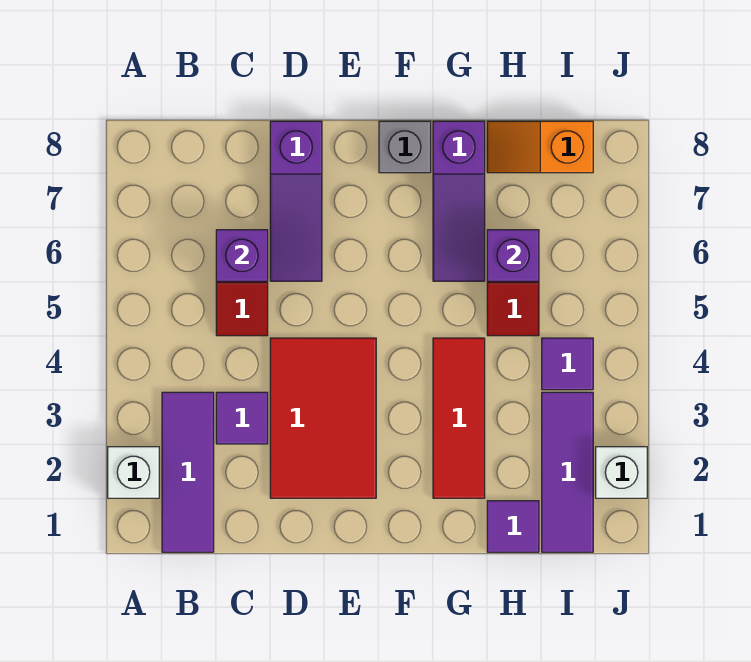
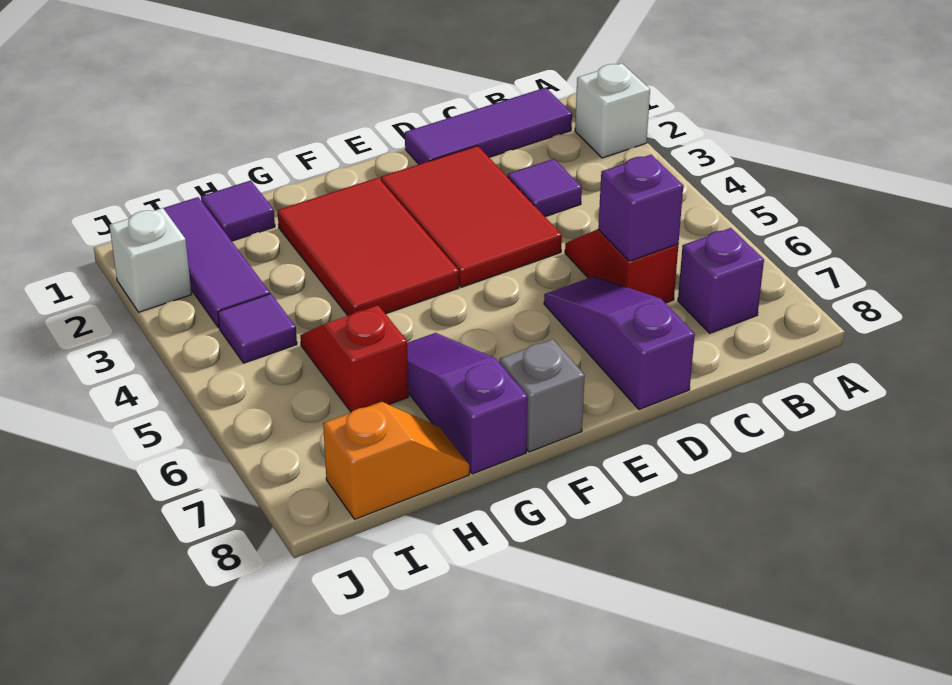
purple tile B1:B3 level 1 -> purple tile B1:D1 level 1
red tile G2:G4 level 1 -> red tile F2:G4 level 1
purple brick H6 level 2 -> purple brick B7 level 1

